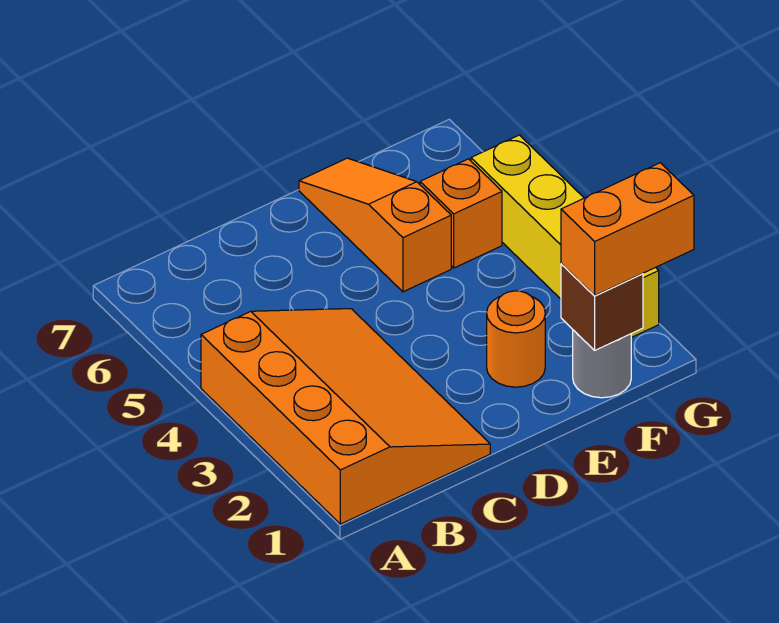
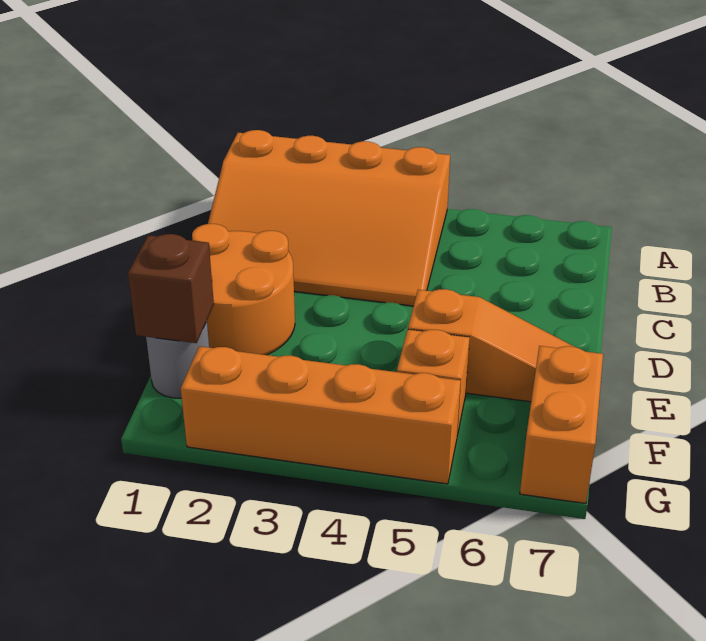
orange round brick E2 level 1 -> orange round brick D1:E2 level 1
orange brick F1:G1 level 3 -> orange brick F7:G7 level 1
yellow brick G2:G5 level 1 -> orange brick G2:G5 level 1

